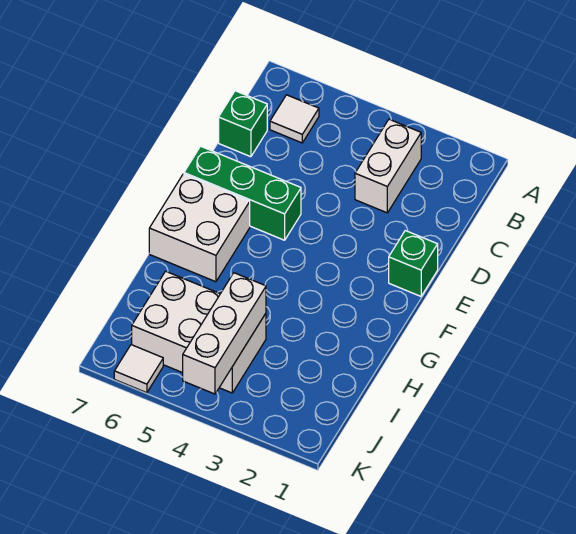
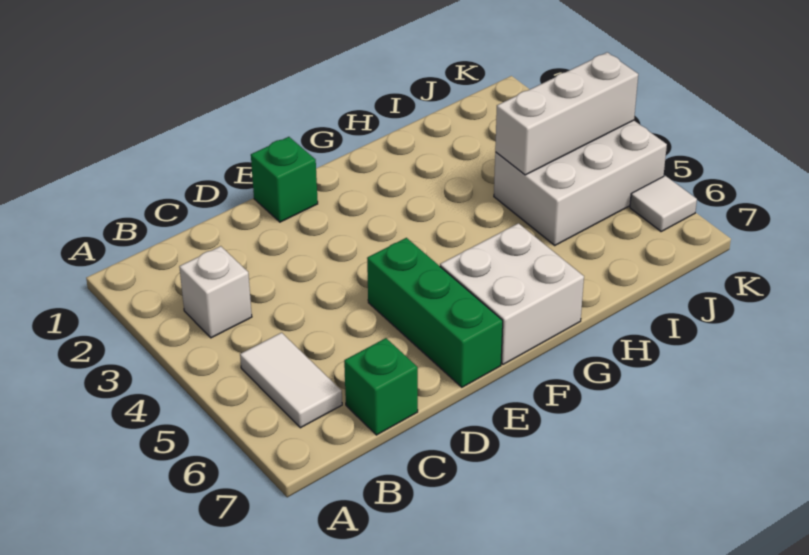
white brick B3:C3 level 1 -> white brick B3 level 1
white tile B6 level 1 -> white tile B5:B6 level 1
white brick I4:J6 level 1 -> white brick I4:K5 level 1

